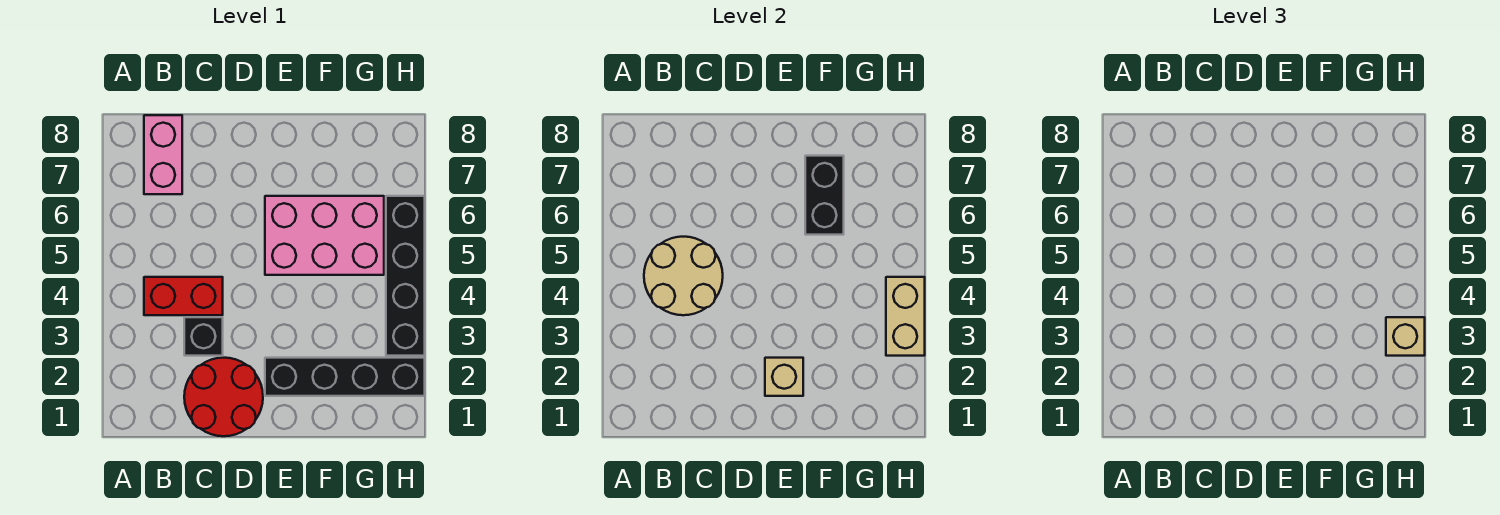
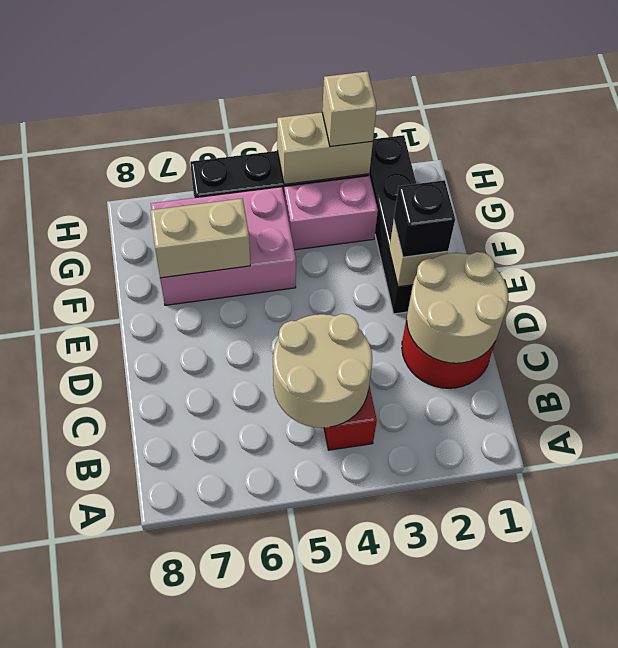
pink brick B7:B8 level 1 -> pink brick G3:G4 level 1
none -> tan round brick C1:D2 level 2
black brick C3 level 1 -> black brick E2 level 3
pink brick E5:G6 level 1 -> pink brick F5:G7 level 1
black brick F6:F7 level 2 -> tan brick F6:F7 level 2

